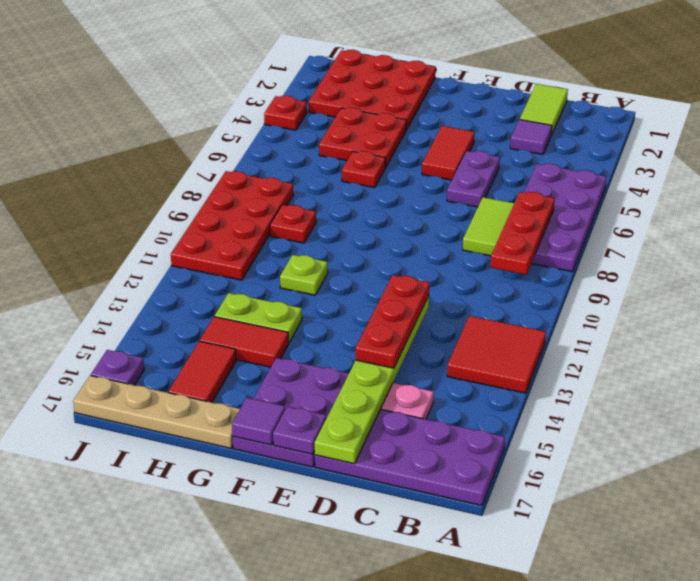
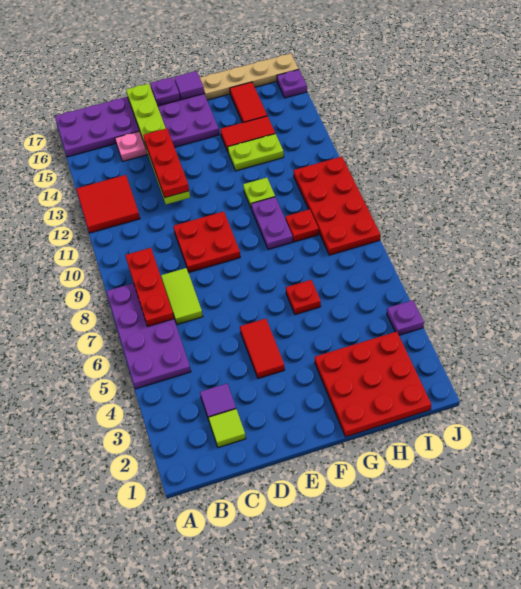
lime tile C1:C2 level 1 -> lime tile C2 level 1
purple plate D5:D6 level 1 -> purple plate G9:G10 level 1
red plate G4:H5 level 1 -> red plate D9:E10 level 1
red plate J4 level 1 -> purple plate J4 level 1

